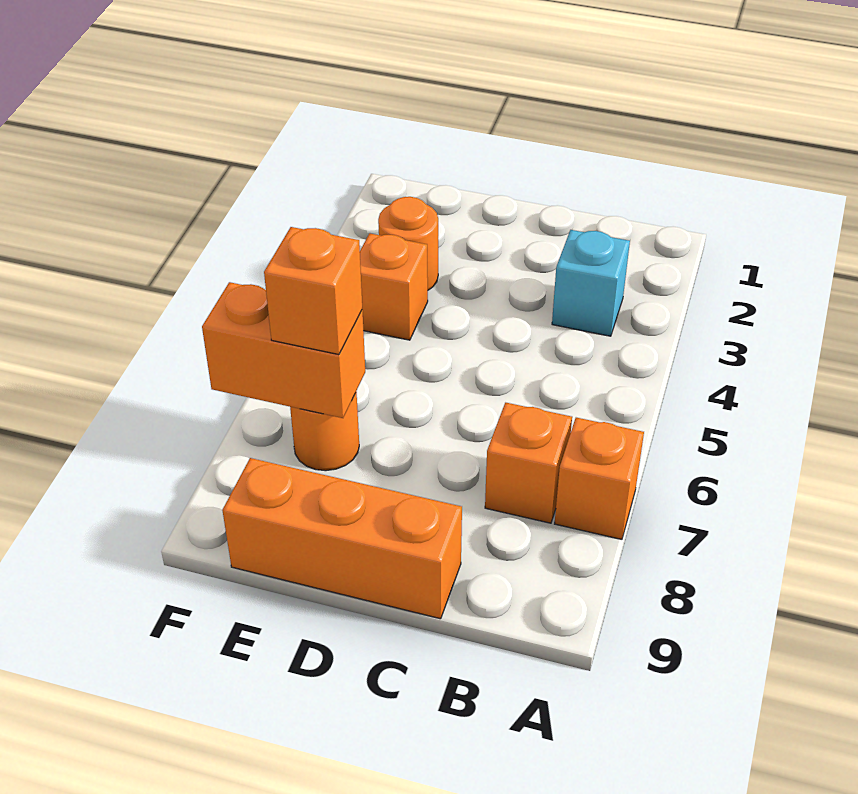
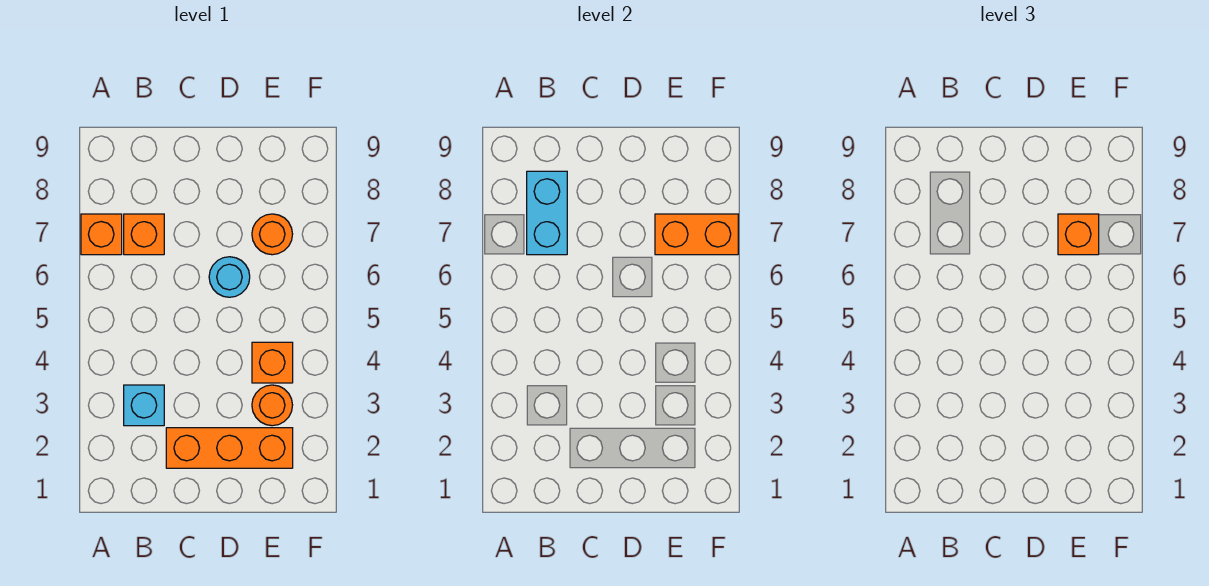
none -> cyan brick B7:B8 level 2
orange brick C9:E9 level 1 -> orange brick C2:E2 level 1
none -> cyan round brick D6 level 1

